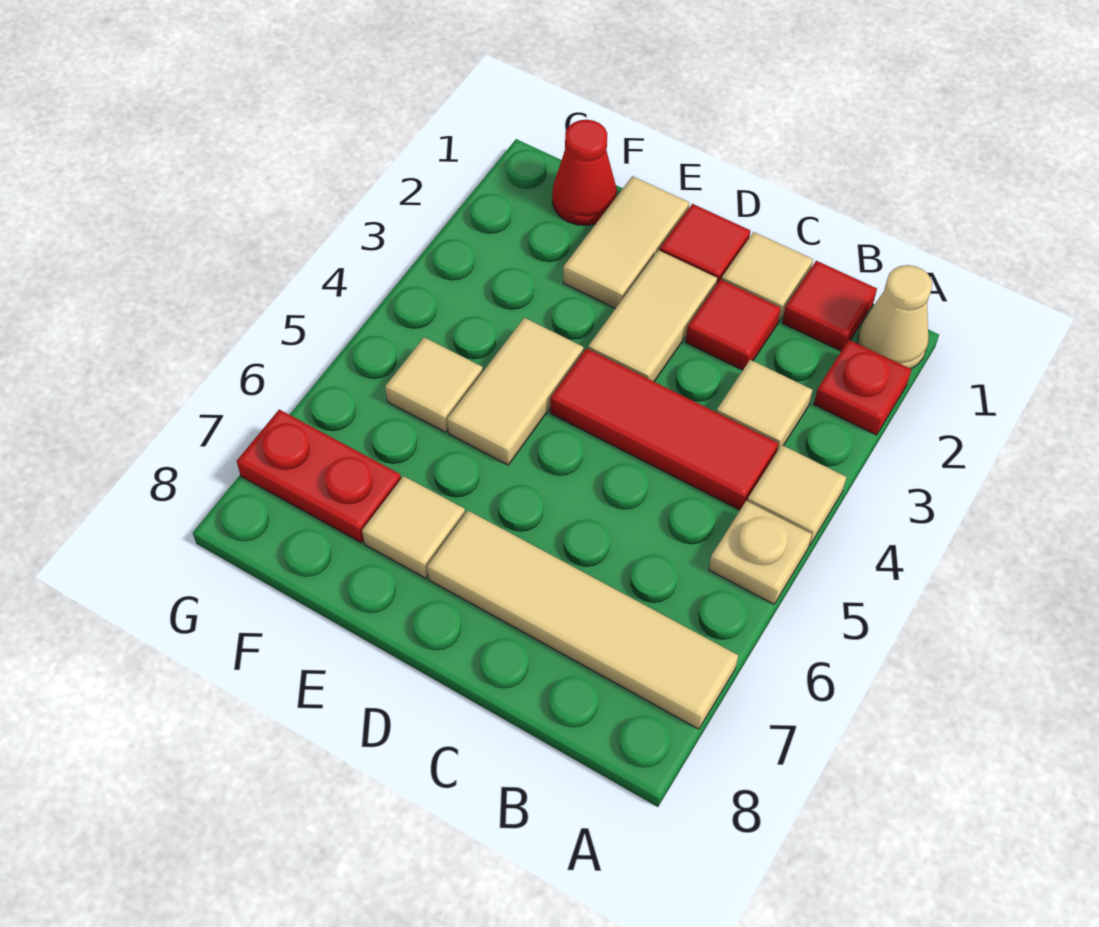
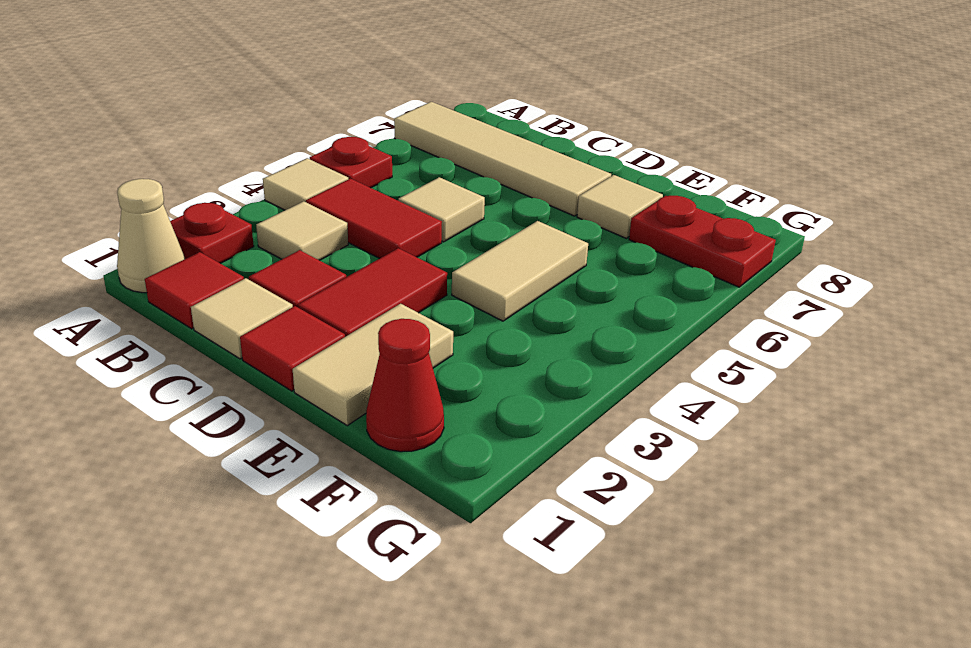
tan plate A5 level 1 -> red plate A5 level 1
red tile B4:D4 level 1 -> red tile B4:C4 level 1
tan tile D2:D3 level 1 -> red tile D2:D3 level 1
tan tile F5 level 1 -> tan tile C5 level 1

